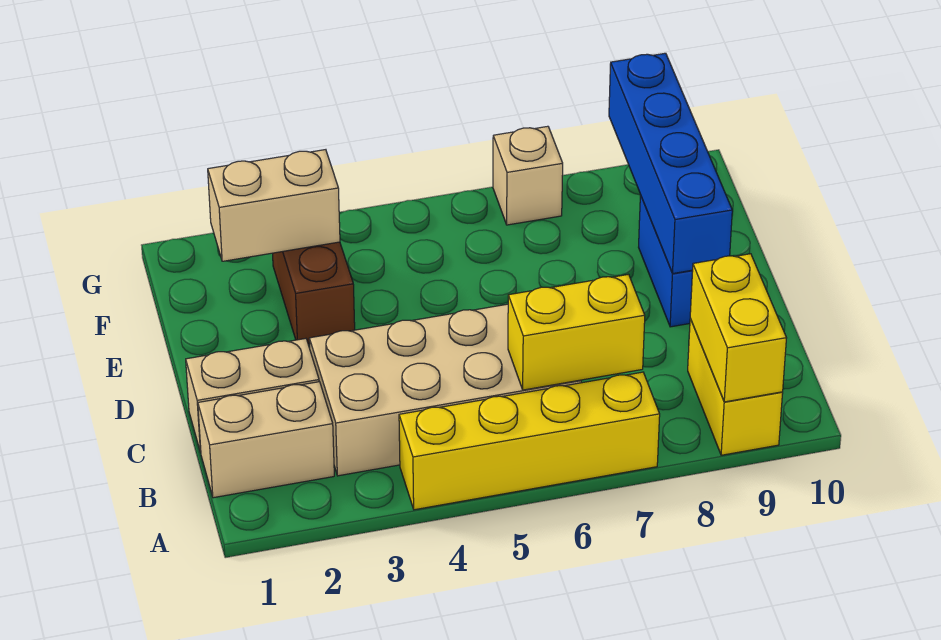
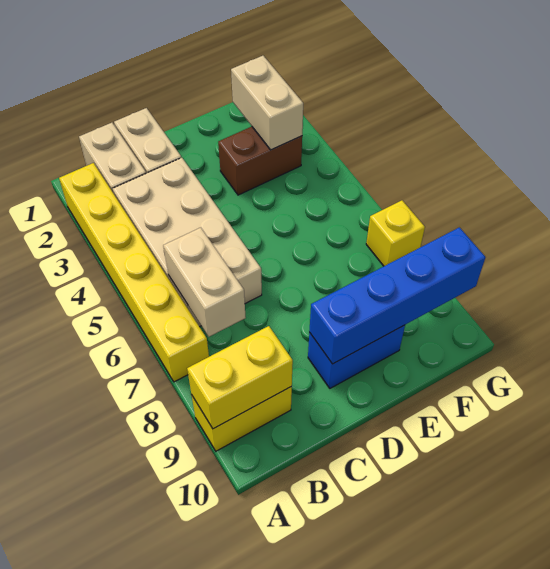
yellow brick A4:A7 level 1 -> yellow brick A2:A7 level 1
yellow brick B6:B7 level 2 -> tan brick B6:B7 level 2
tan brick G7 level 1 -> yellow brick G7 level 1

